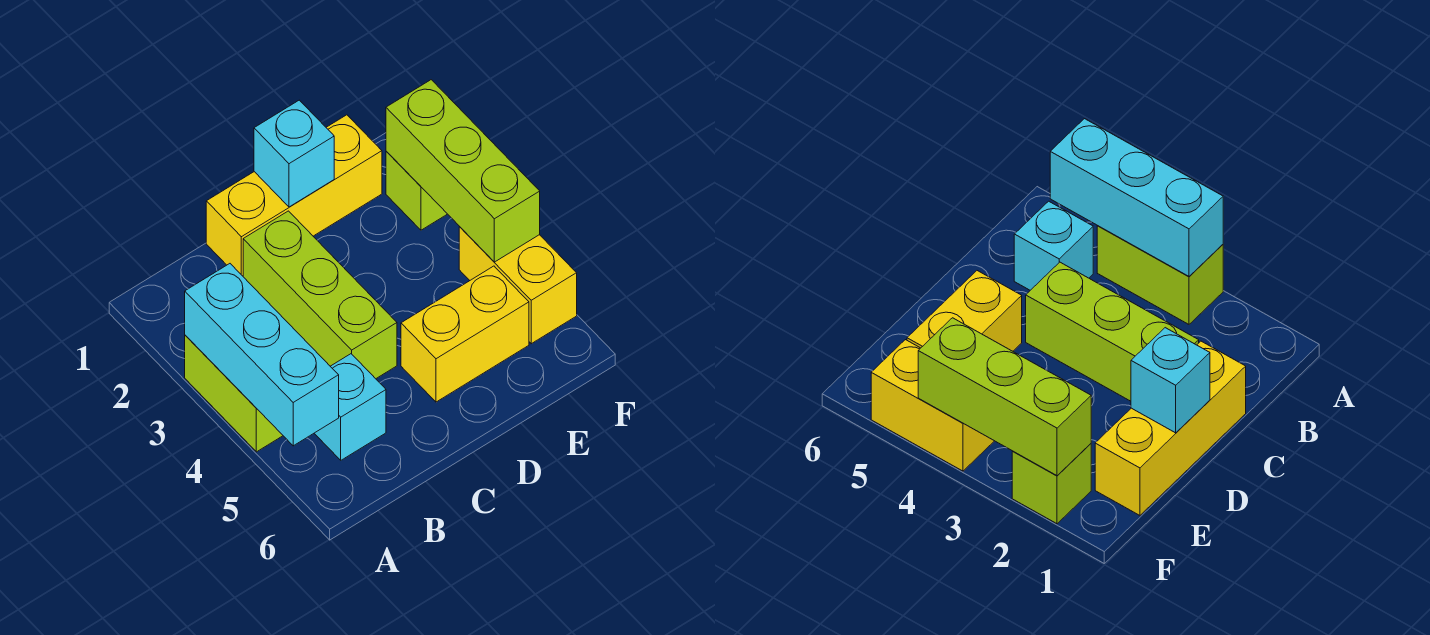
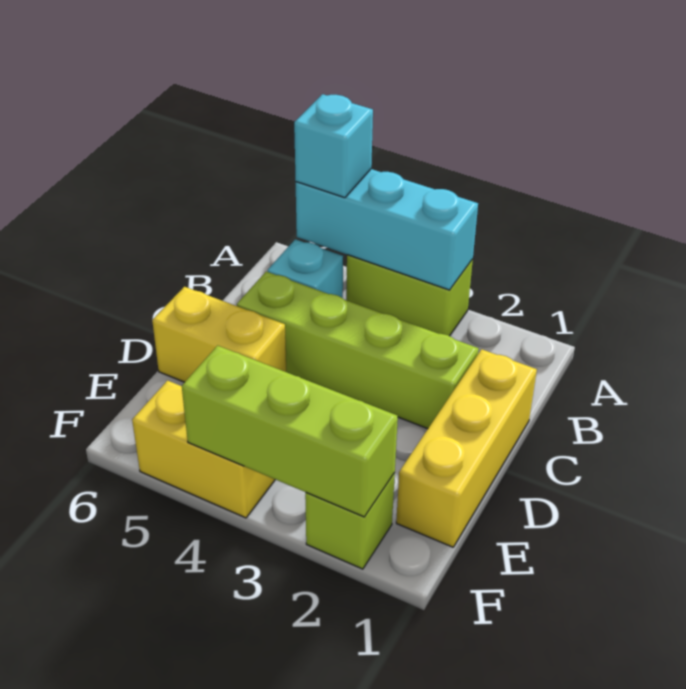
lime brick C2:C4 level 1 -> lime brick C2:C5 level 1
cyan brick D1 level 2 -> cyan brick A5 level 3
yellow brick D5:E5 level 1 -> yellow brick D5:D6 level 1

